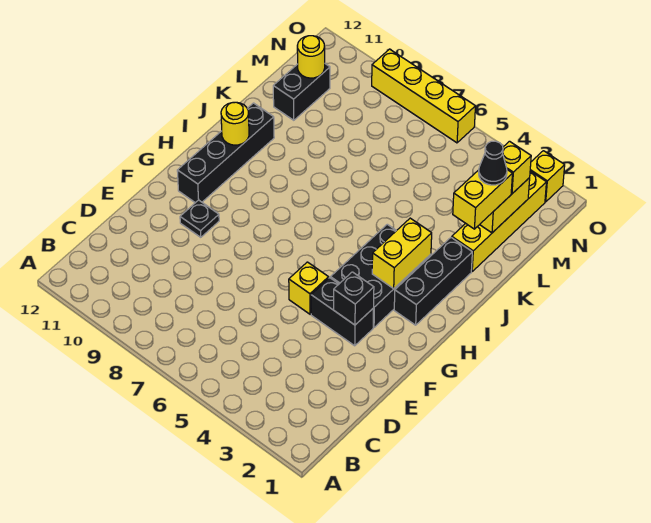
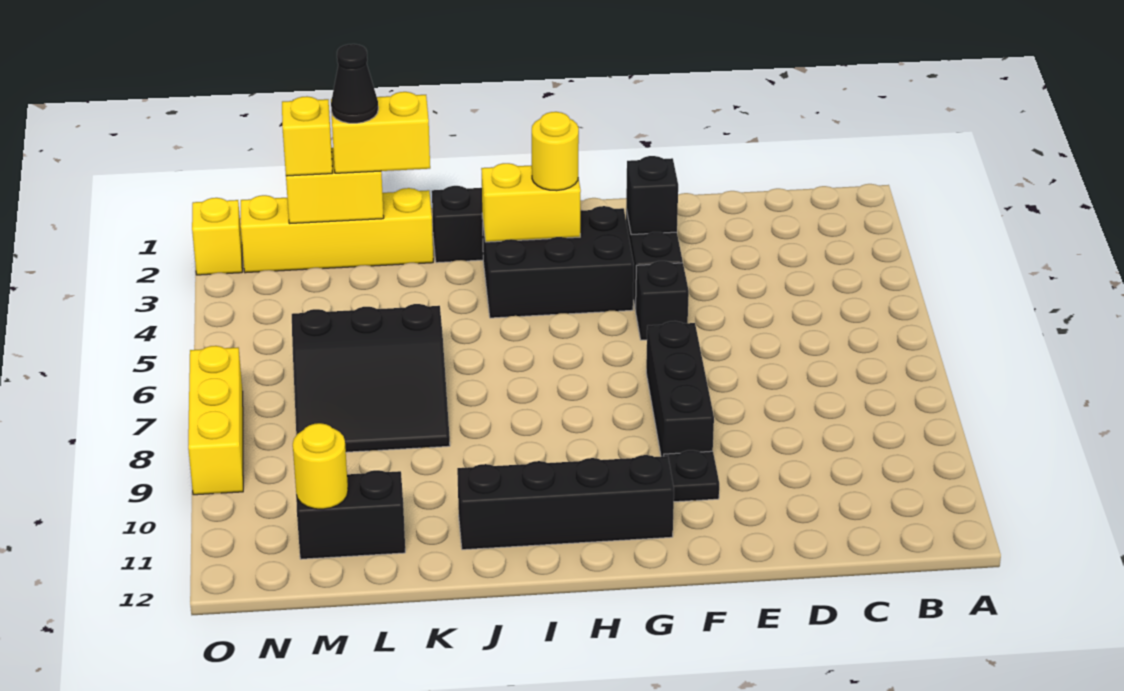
yellow brick F5 level 1 -> black brick F5 level 1
none -> black brick F7:F9 level 1
yellow round brick I11 level 2 -> yellow round brick H3 level 3
none -> black slope K6:M8 level 1 top 6
yellow brick O6:O9 level 1 -> yellow brick O7:O9 level 1

